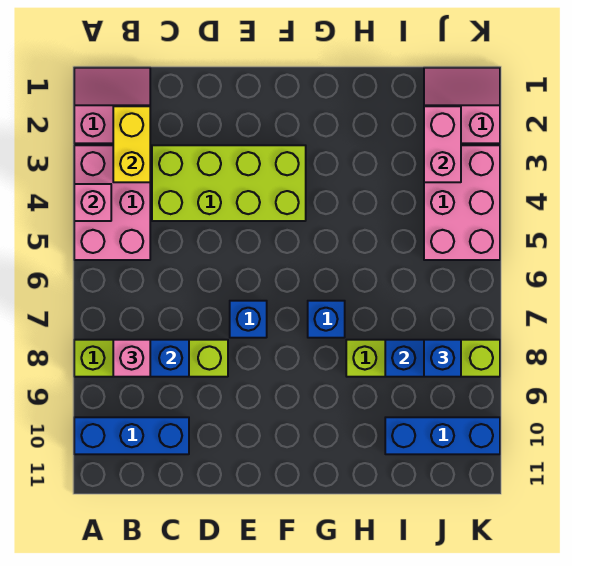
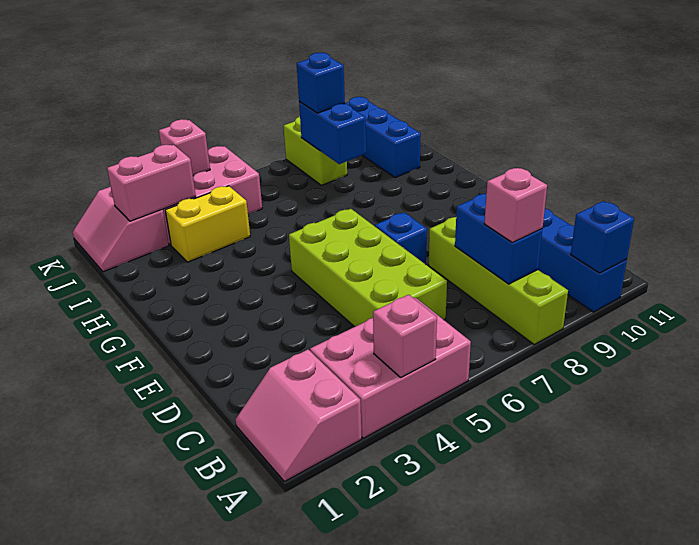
yellow brick B2:B3 level 2 -> yellow brick I3:I4 level 1
lime brick C3:F4 level 1 -> lime brick C5:F6 level 1
blue brick G7 level 1 -> blue brick A10 level 2
lime brick H8:K8 level 1 -> lime brick J8:K8 level 1
none -> pink brick K4 level 2

